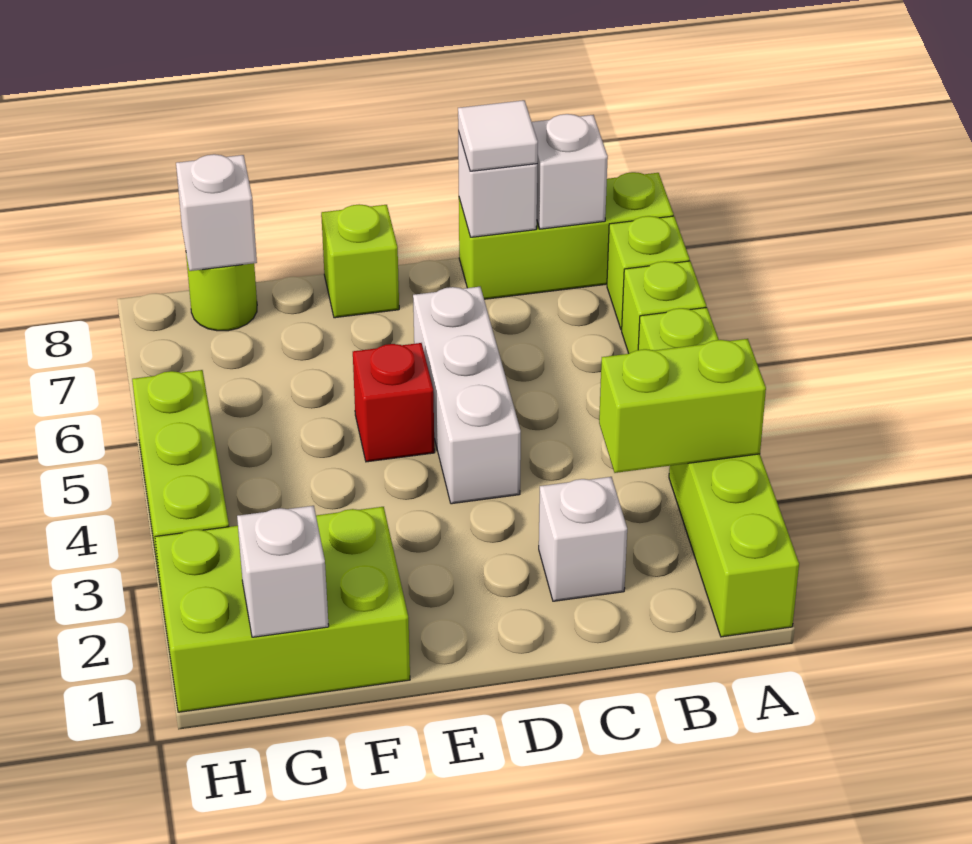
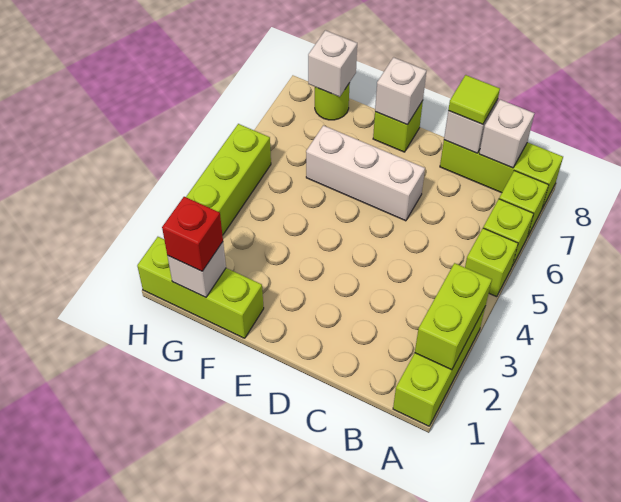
lime brick A3:B3 level 2 -> lime brick A2:A3 level 2
white brick C2 level 1 -> white brick E8 level 2
white tile C8 level 3 -> lime tile C8 level 3
white brick D4:D6 level 1 -> white brick D6:F6 level 1
red brick E5 level 1 -> red brick G1 level 3
lime brick F1:H2 level 1 -> lime brick F1:H1 level 1

